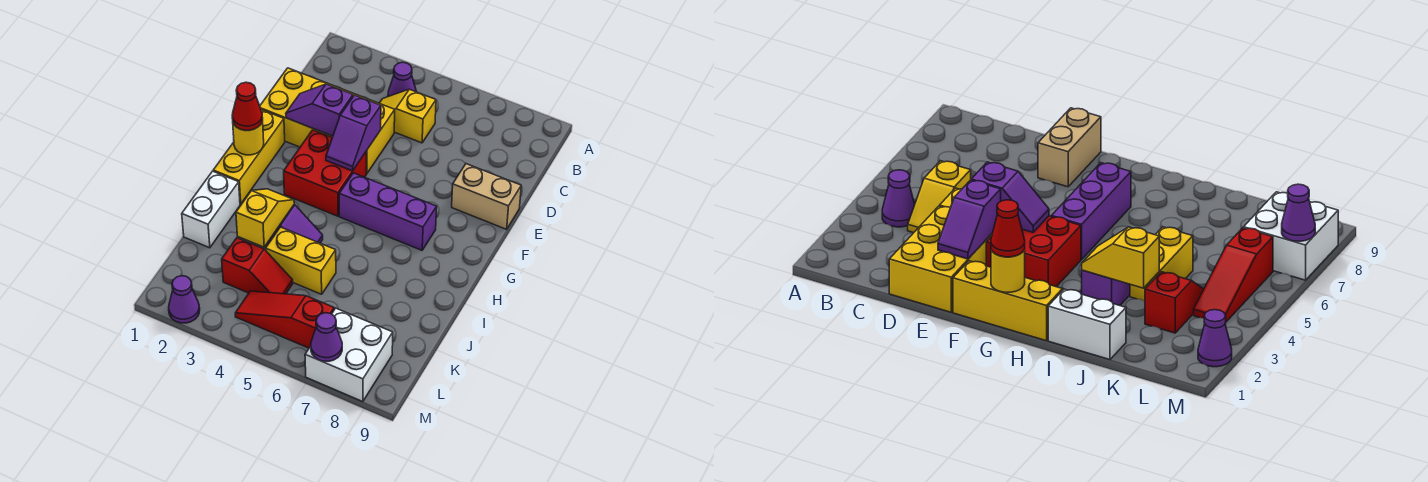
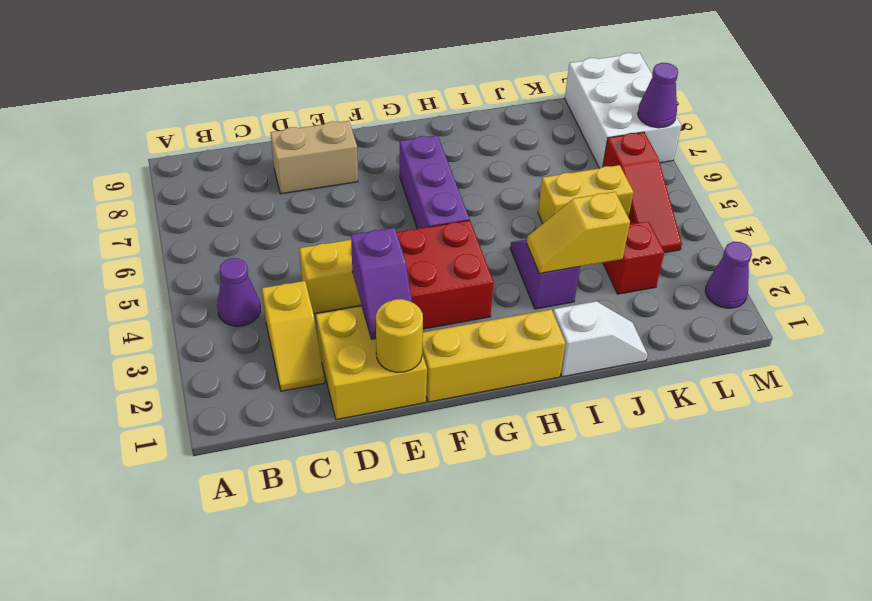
yellow slope C4:C5 level 1 top 5 -> yellow slope C2:C3 level 1 top 3
yellow brick D1:E3 level 1 -> yellow brick D1:E2 level 1
purple slope E4:F4 level 2 top E -> none
tan brick E8:E9 level 1 -> tan brick D8:E8 level 1
yellow round brick G1 level 2 -> yellow round brick E1 level 2
red cone G1 level 3 -> none
white brick I1:J1 level 1 -> white slope I1:J1 level 1 top I
yellow brick J4:J5 level 1 -> yellow brick J5:K5 level 1
white brick L7:M8 level 1 -> white brick L7:M9 level 1

